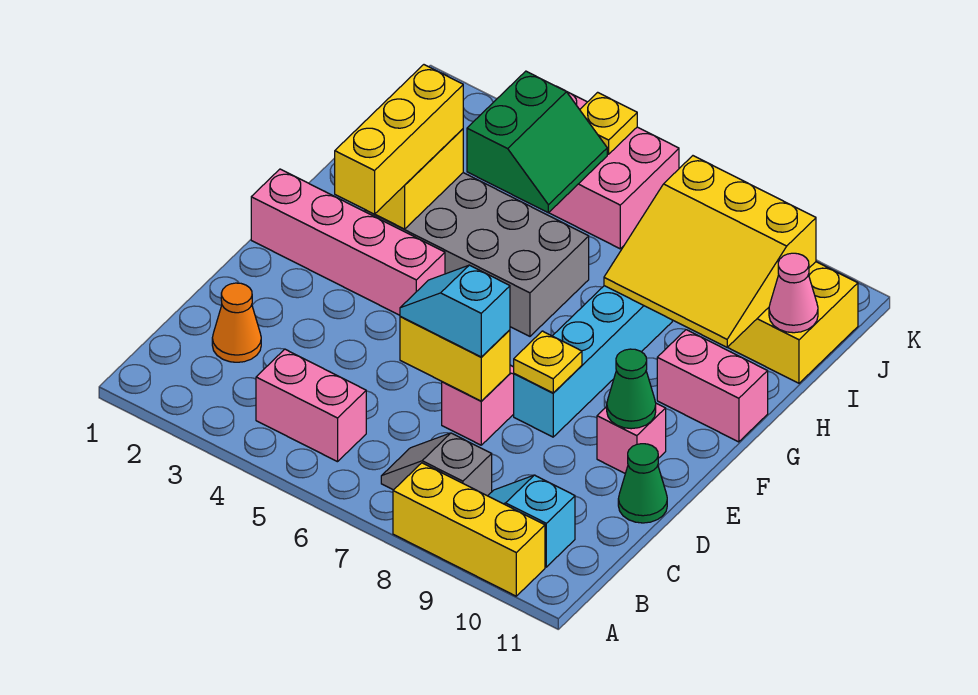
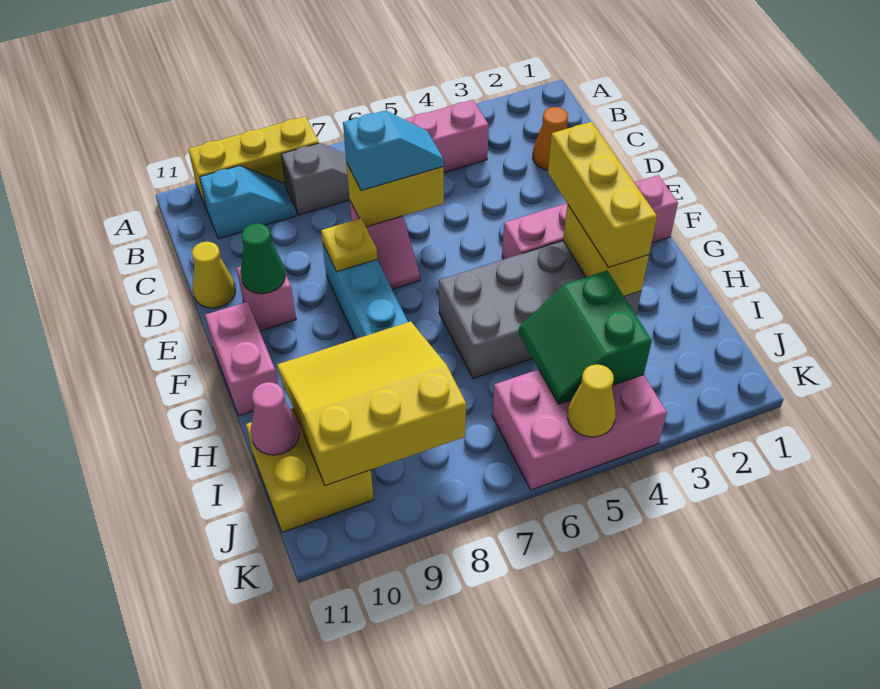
green cone D11 level 1 -> yellow cone D11 level 1
pink brick G10:G11 level 1 -> pink brick F11:G11 level 1
yellow plate K5 level 2 -> yellow cone K5 level 2

